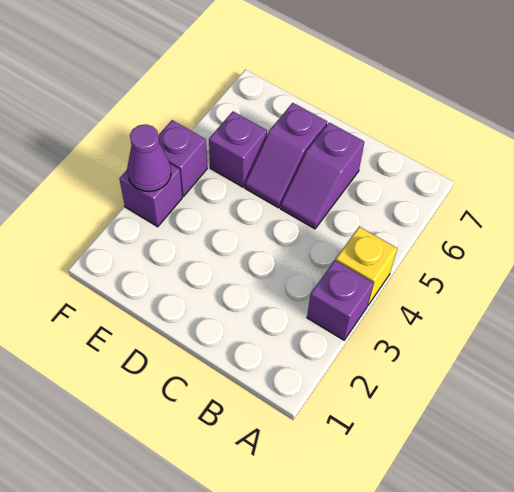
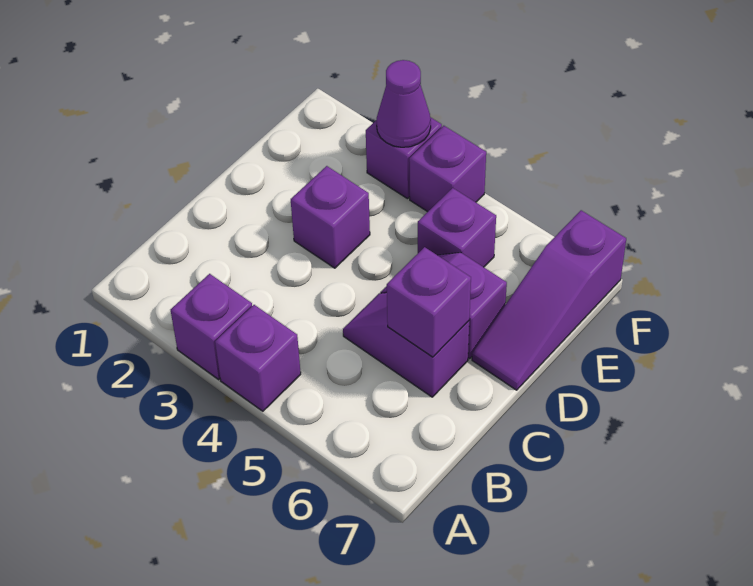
yellow brick A4 level 1 -> purple brick A4 level 1
none -> purple brick C6 level 2
none -> purple brick D3 level 1
none -> purple slope D7:F7 level 1 top F

